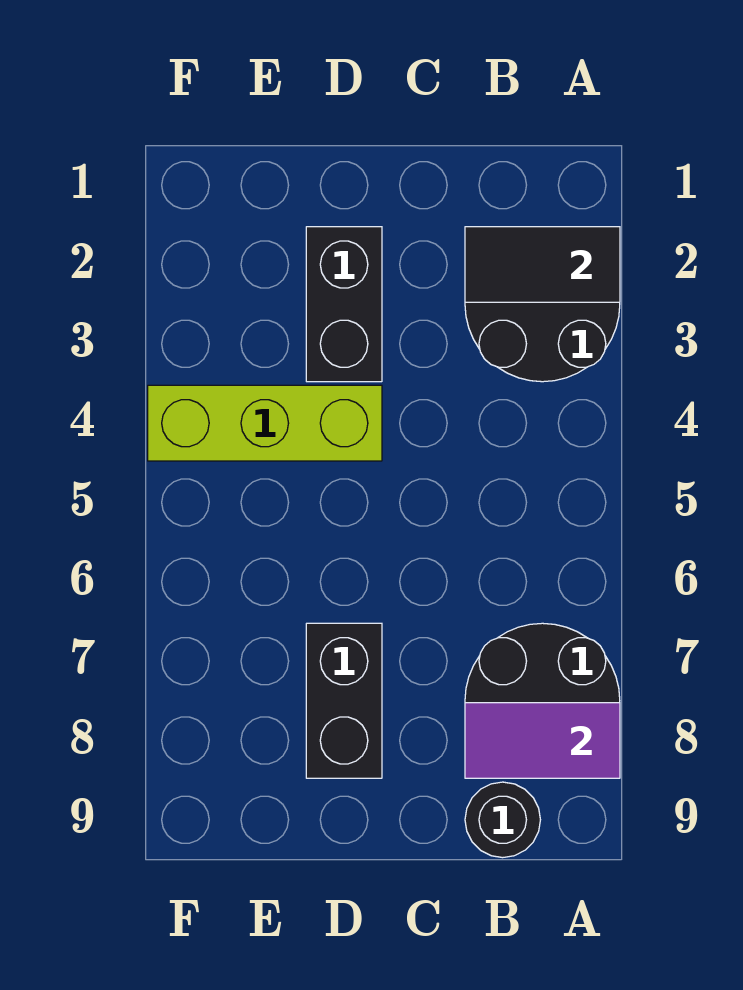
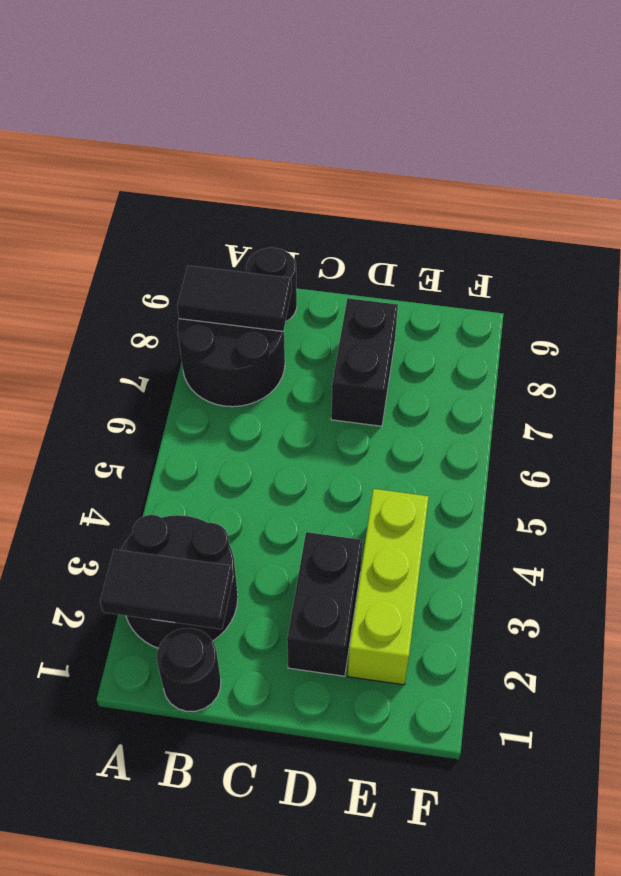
purple tile A8:B8 level 2 -> black tile A8:B8 level 2
none -> black round brick B1 level 1
lime brick D4:F4 level 1 -> lime brick E2:E4 level 1

